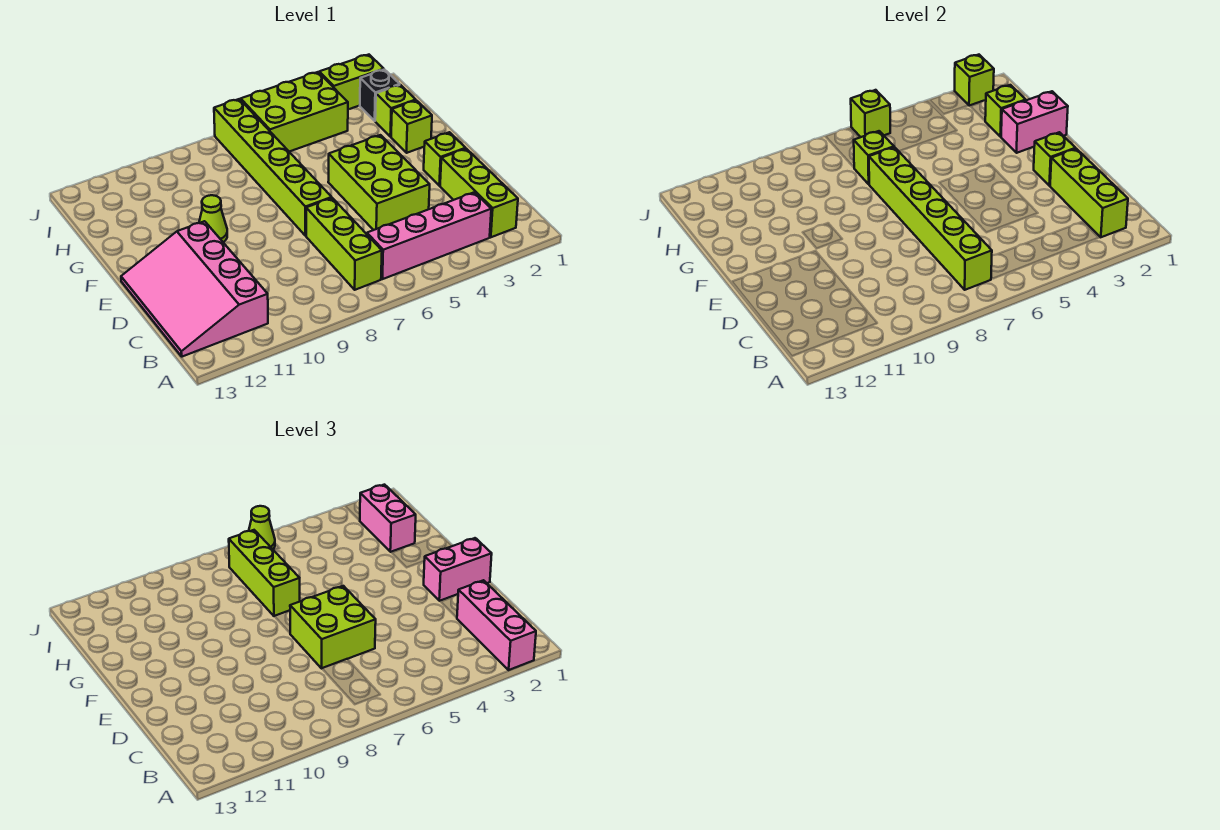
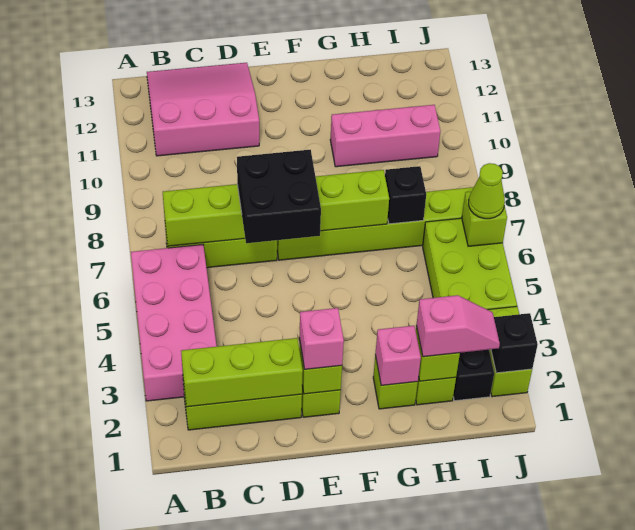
pink brick A2:C2 level 3 -> pink brick G10:I10 level 1
pink brick B3:B6 level 1 -> pink brick A3:B6 level 1
pink slope B11:E13 level 1 top 11 -> pink slope B11:D13 level 1 top 11
lime brick D4:F5 level 1 -> none
lime brick D6:E7 level 3 -> black brick D6:E7 level 3
pink brick E1:E2 level 3 -> pink brick E2 level 3
lime cone F10 level 1 -> none
pink brick G1:G2 level 2 -> pink brick G2 level 2
lime brick G7:I7 level 3 -> none
pink brick H2:I2 level 3 -> pink slope H2:I2 level 3 top H
lime brick H7 level 2 -> black brick H7 level 2
lime brick J2 level 2 -> black brick J2 level 2

